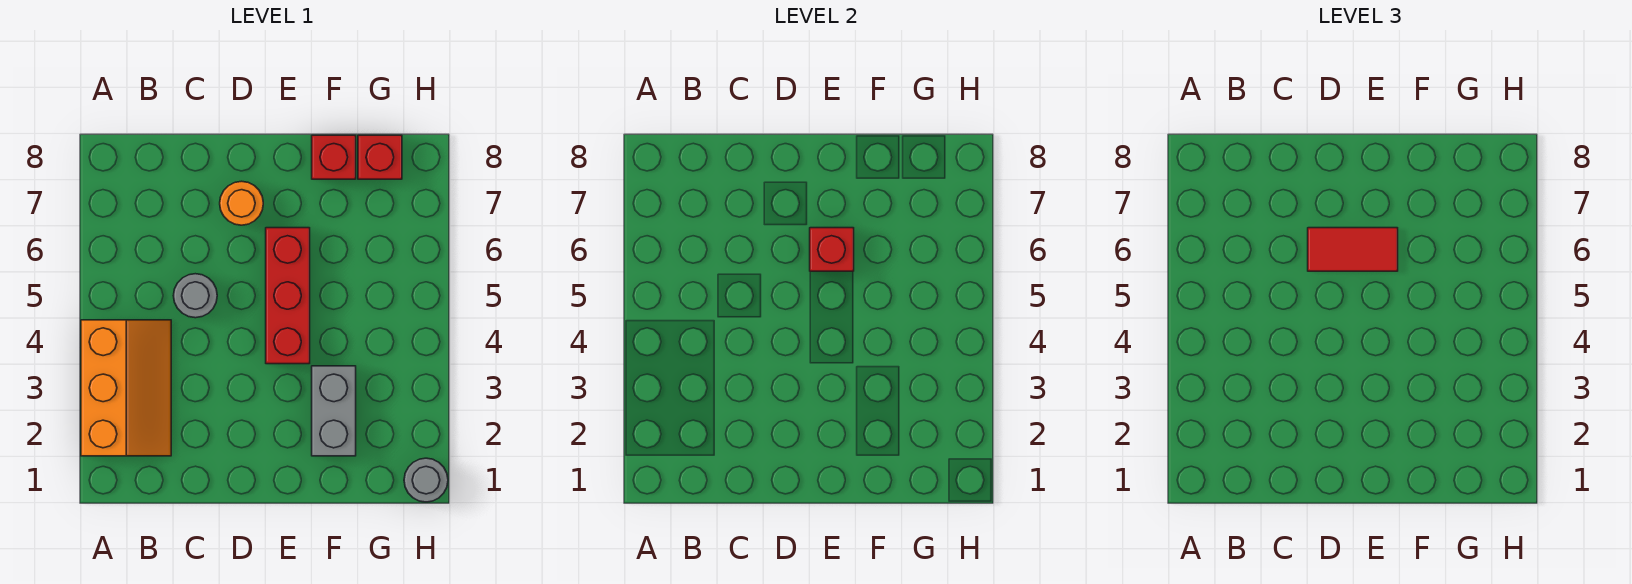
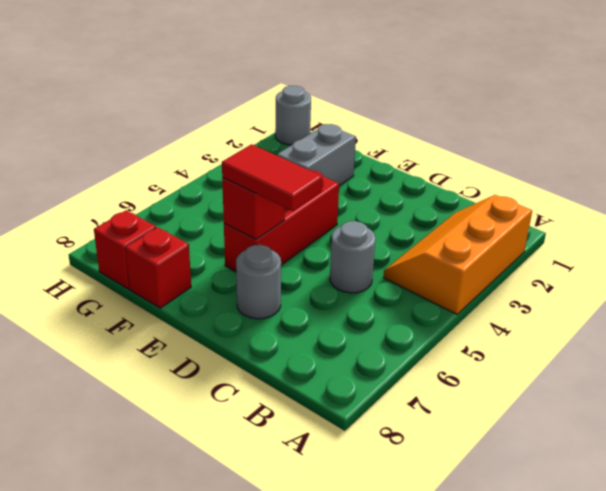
orange round brick D7 level 1 -> grey round brick D7 level 1

